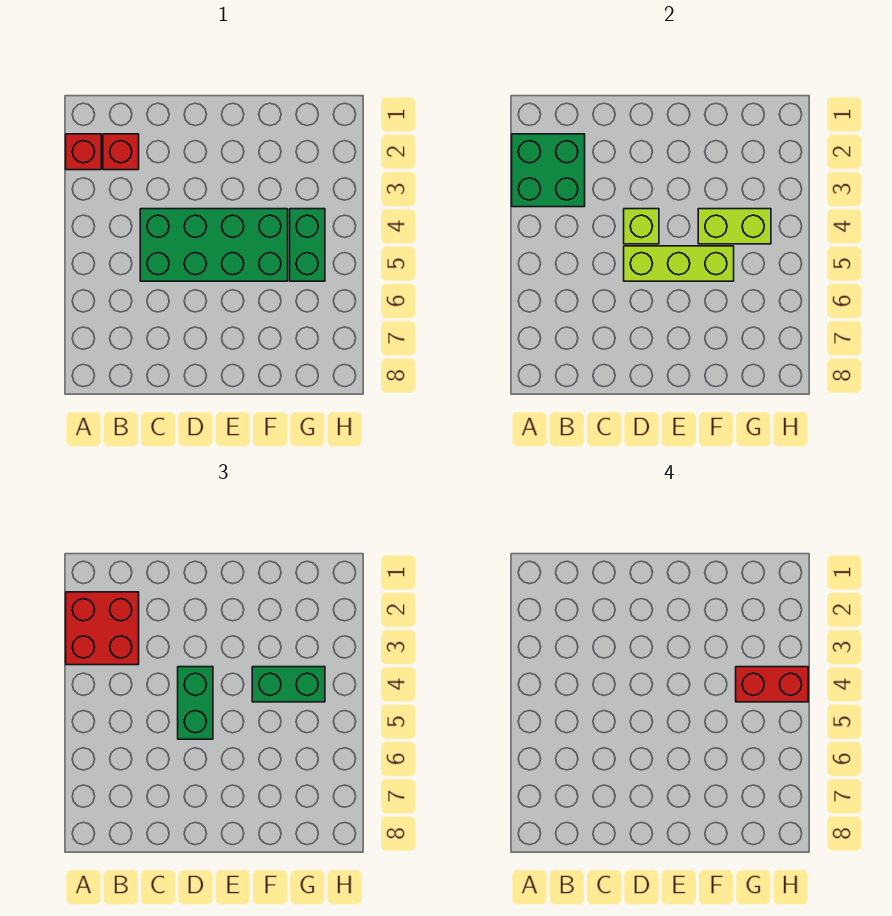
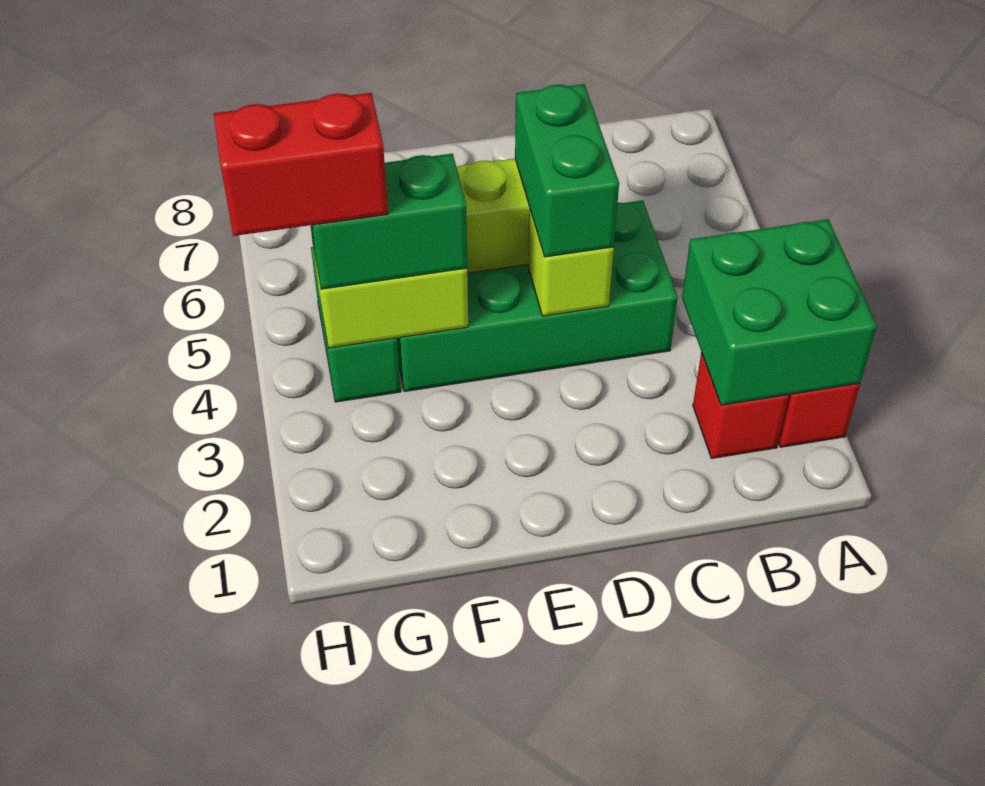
red brick A2:B3 level 3 -> none

